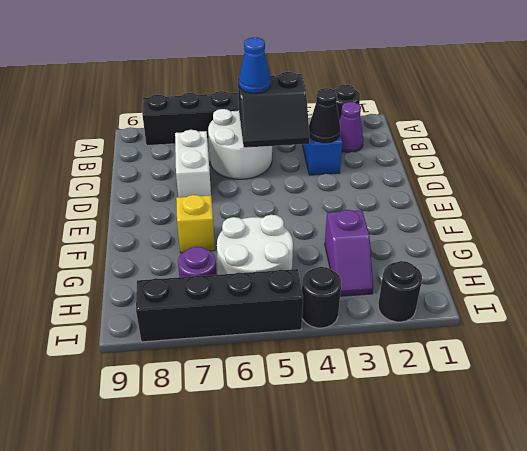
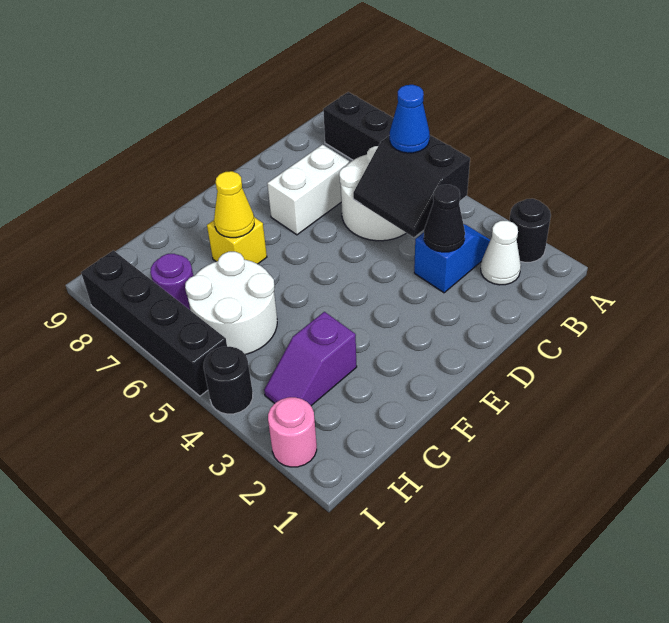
purple cone B2 level 1 -> white cone B2 level 1
none -> yellow cone F7 level 2
black round brick I2 level 1 -> pink round brick I2 level 1

